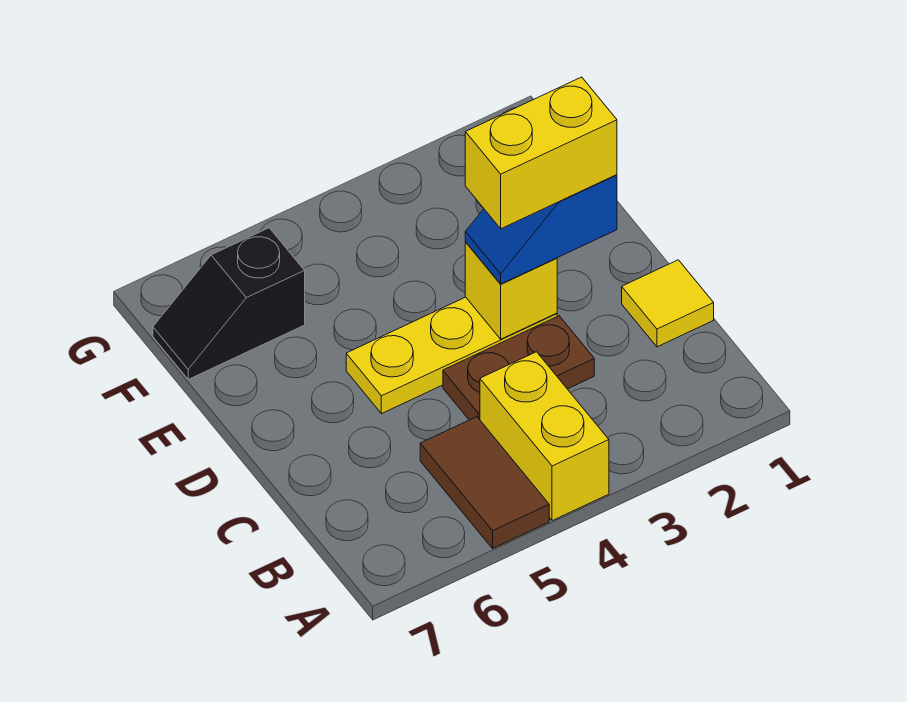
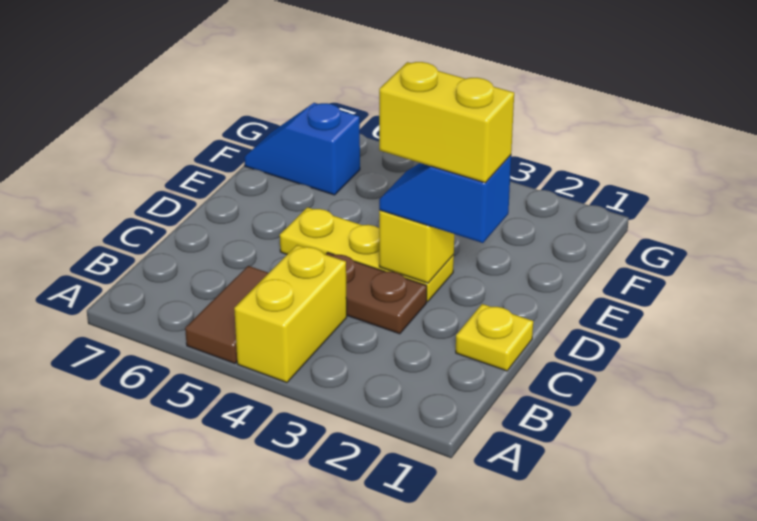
yellow tile C1 level 1 -> yellow plate C1 level 1
black slope F6:F7 level 1 top 6 -> blue slope F6:F7 level 1 top 6

